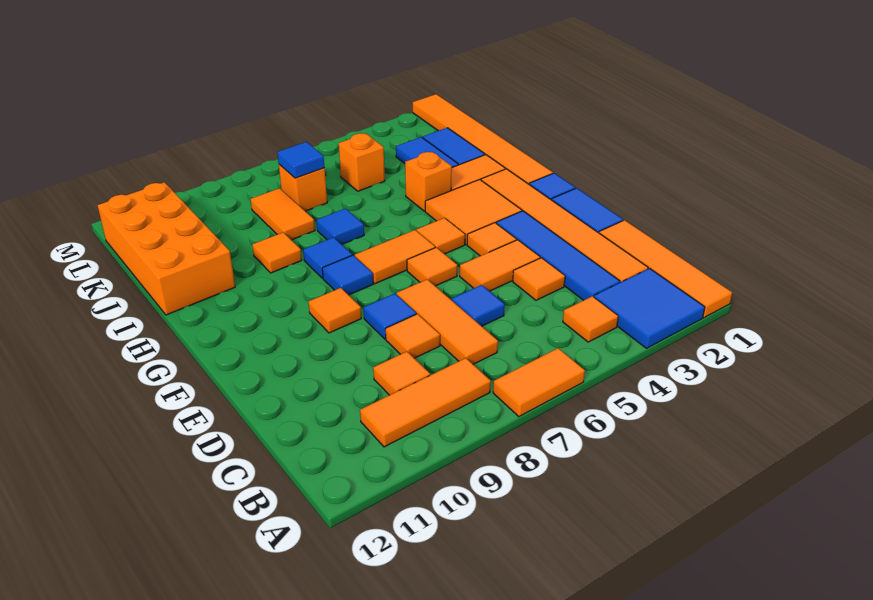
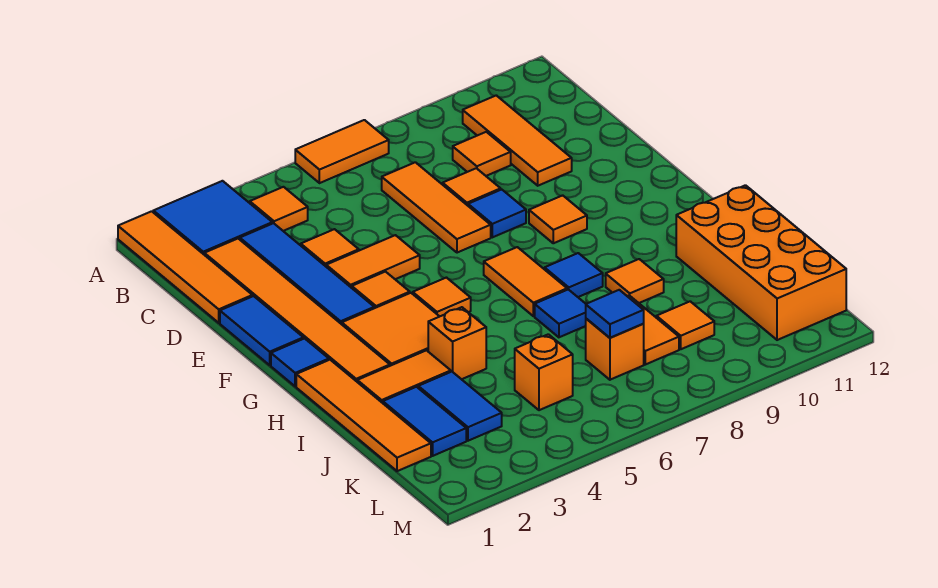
orange tile B8:B10 level 1 -> orange tile B10:D10 level 1
blue tile D6 level 1 -> none
orange tile F6 level 1 -> orange tile K9 level 1
orange tile G6:G7 level 1 -> orange tile G7:H7 level 1
blue tile G8 level 1 -> none
orange tile H1:M1 level 1 -> orange tile H1:K1 level 1

